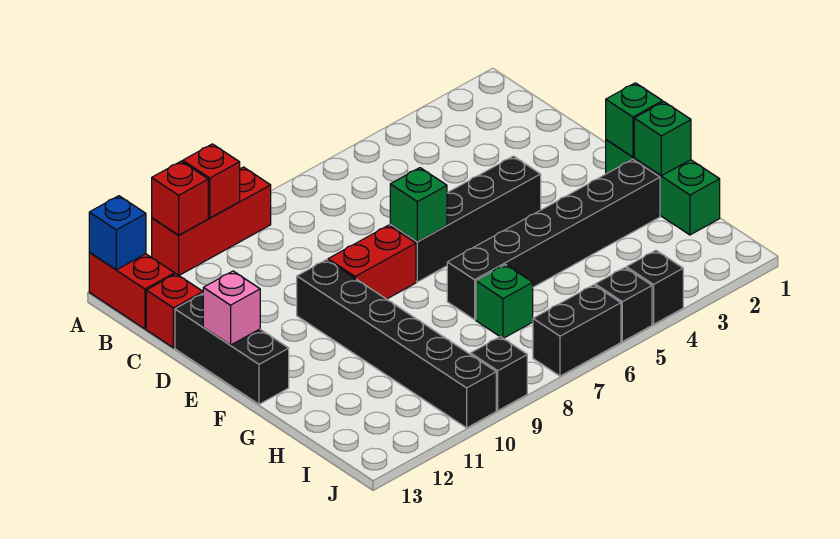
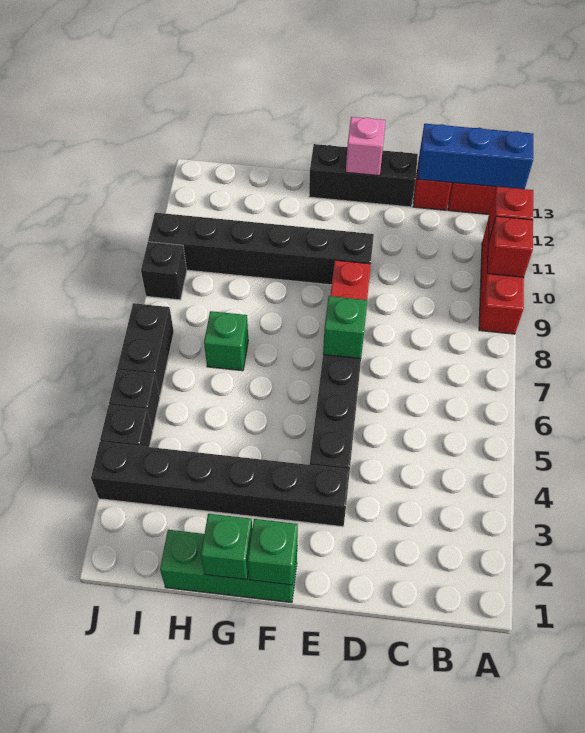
blue brick A13 level 2 -> blue brick A13:C13 level 2
black brick G2:G7 level 1 -> black brick E3:J3 level 1

